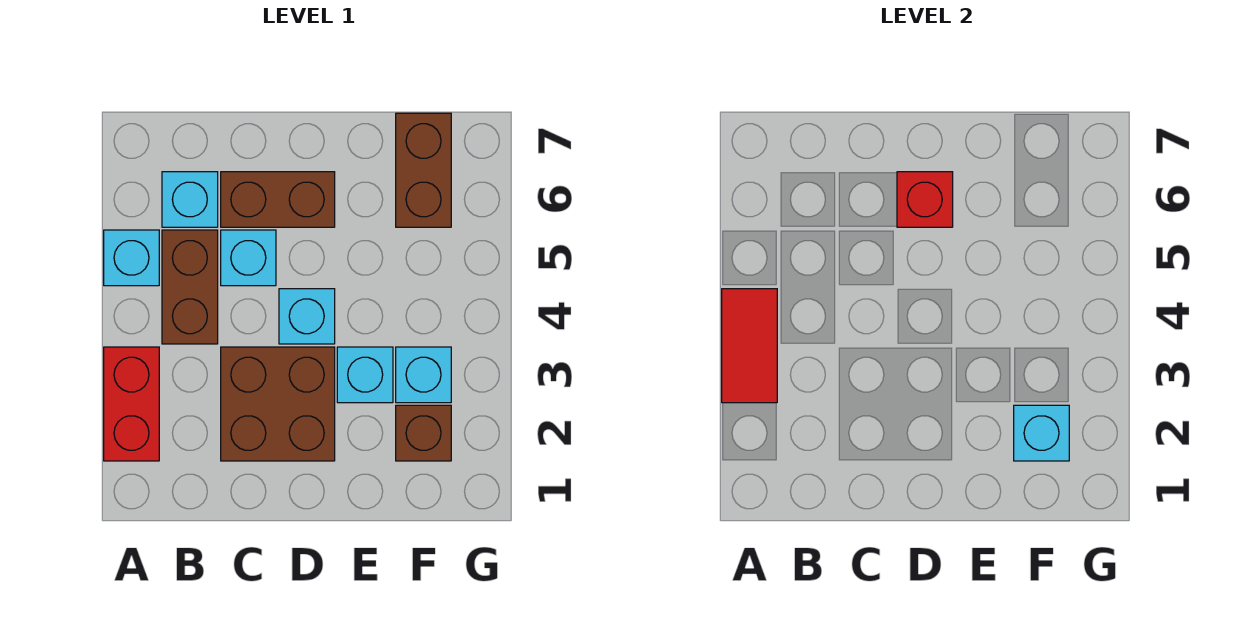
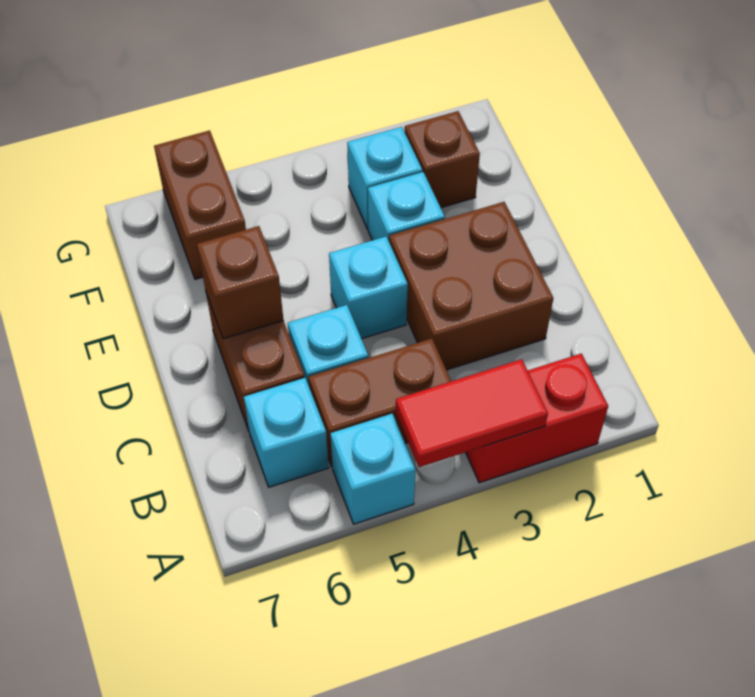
red brick D6 level 2 -> brown brick D6 level 2
cyan brick F2 level 2 -> none
brown brick F6:F7 level 1 -> brown brick F6:G6 level 1

